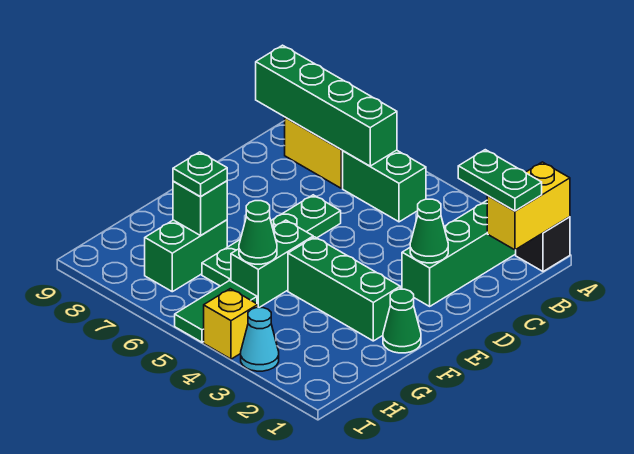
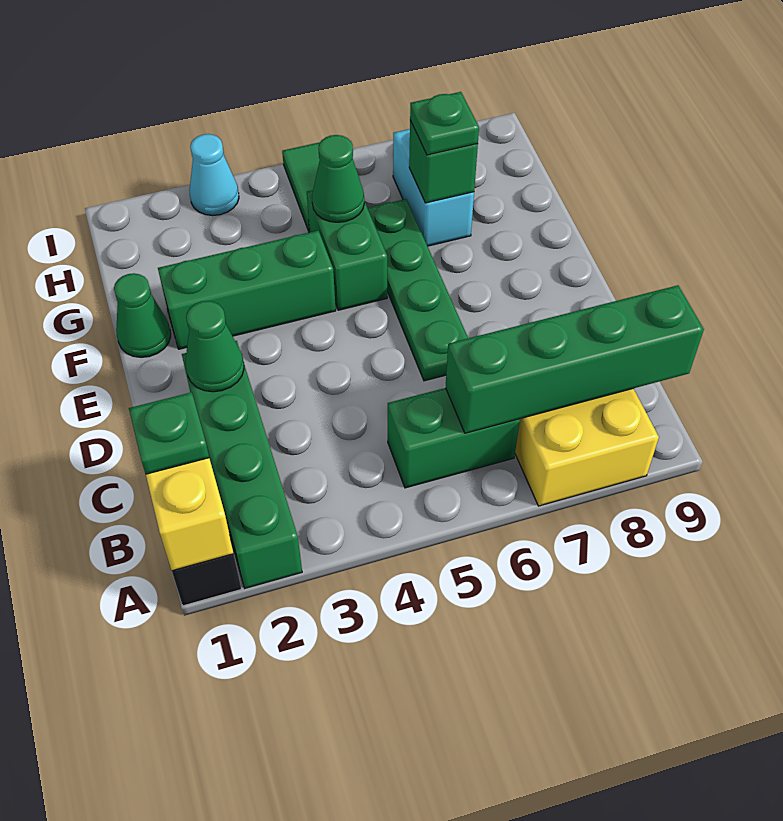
green plate B1:B2 level 3 -> green plate B1 level 3
green brick G7:H7 level 1 -> cyan brick G7:H7 level 1
yellow brick I4 level 1 -> none

